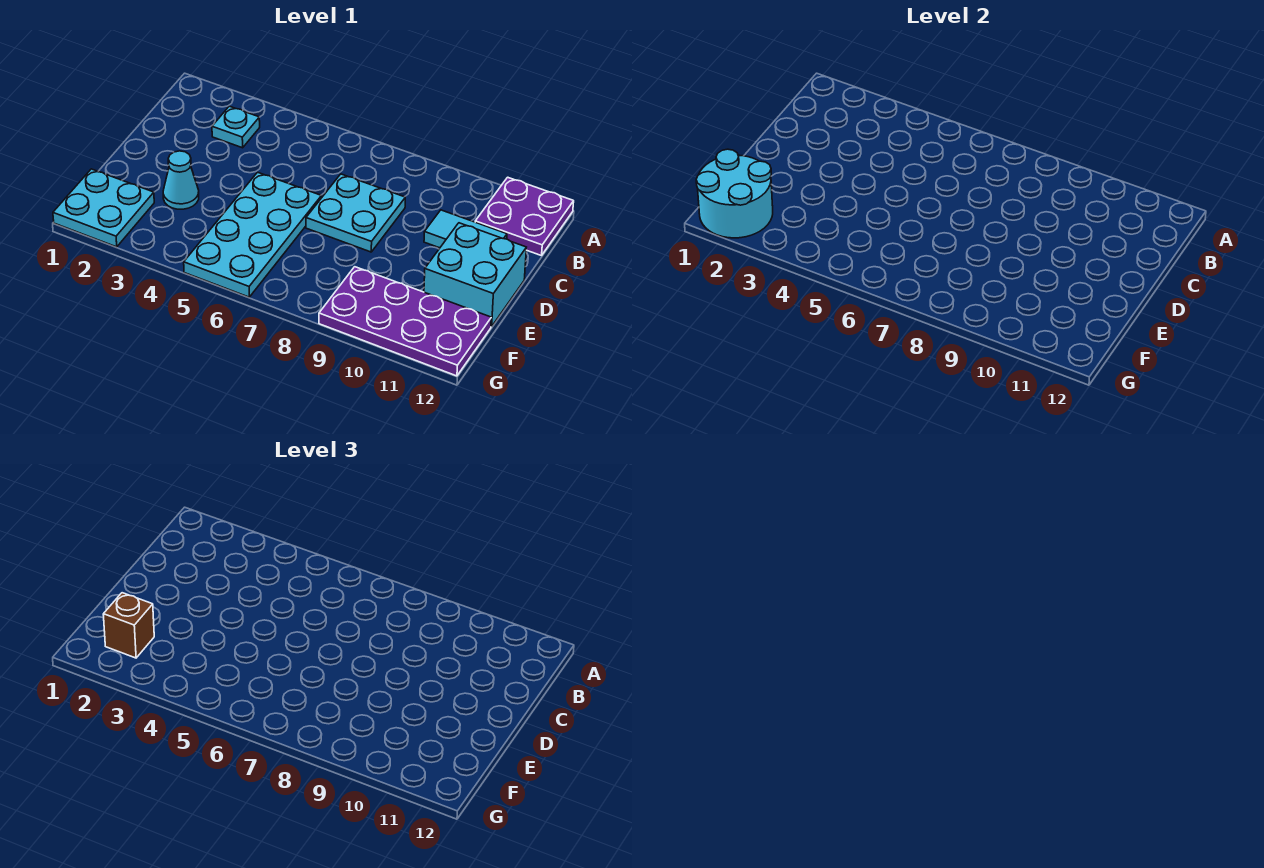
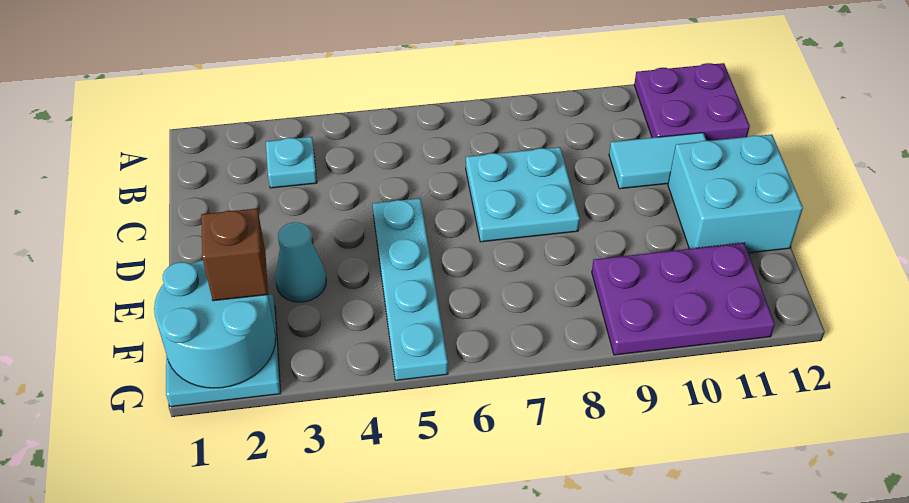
cyan plate D5:G6 level 1 -> cyan plate D5:G5 level 1
purple plate F9:G12 level 1 -> purple plate F9:G11 level 1

